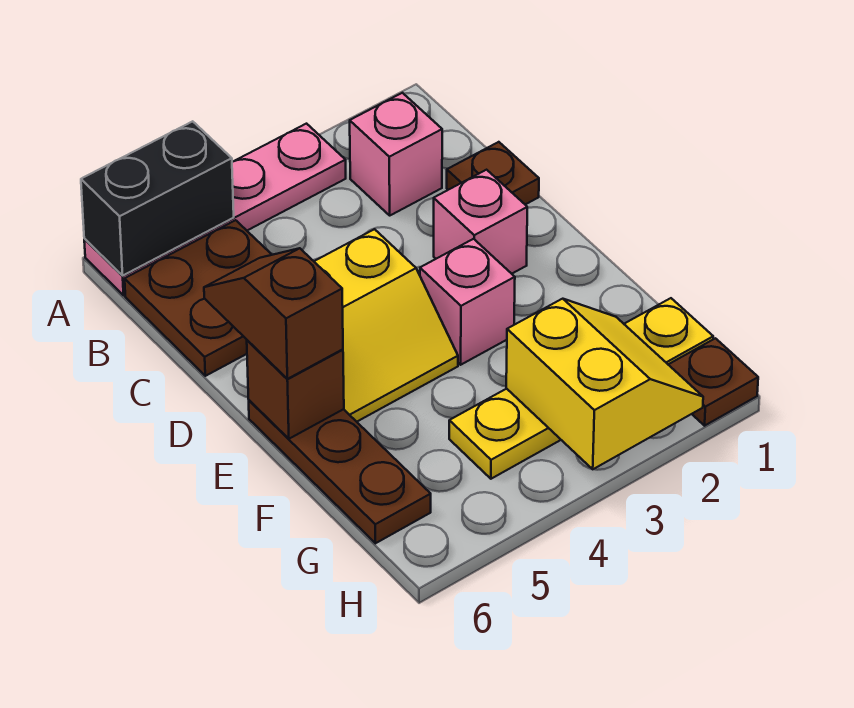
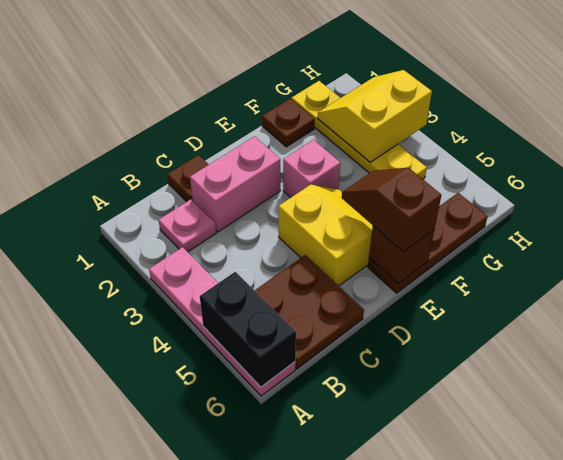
pink brick B2 level 1 -> pink plate B2 level 1
pink brick D2 level 1 -> pink brick C2:D2 level 1
brown slope D6:E6 level 3 top E -> brown slope E5:E6 level 3 top 6
brown plate H1 level 1 -> brown plate F1 level 1

